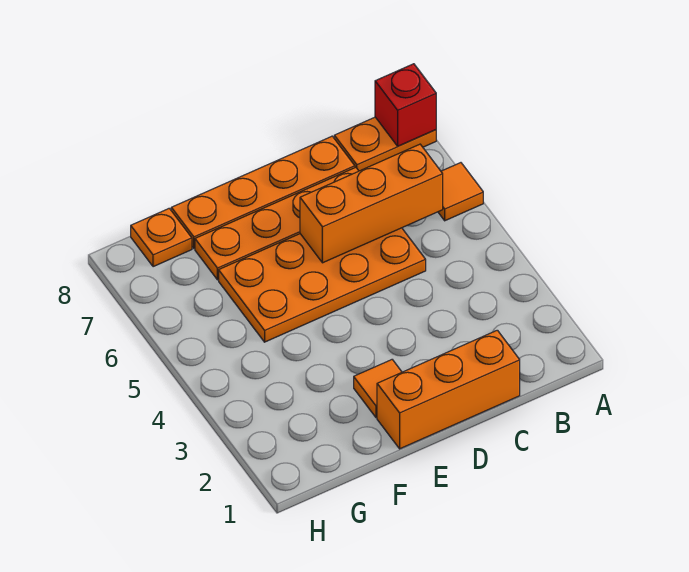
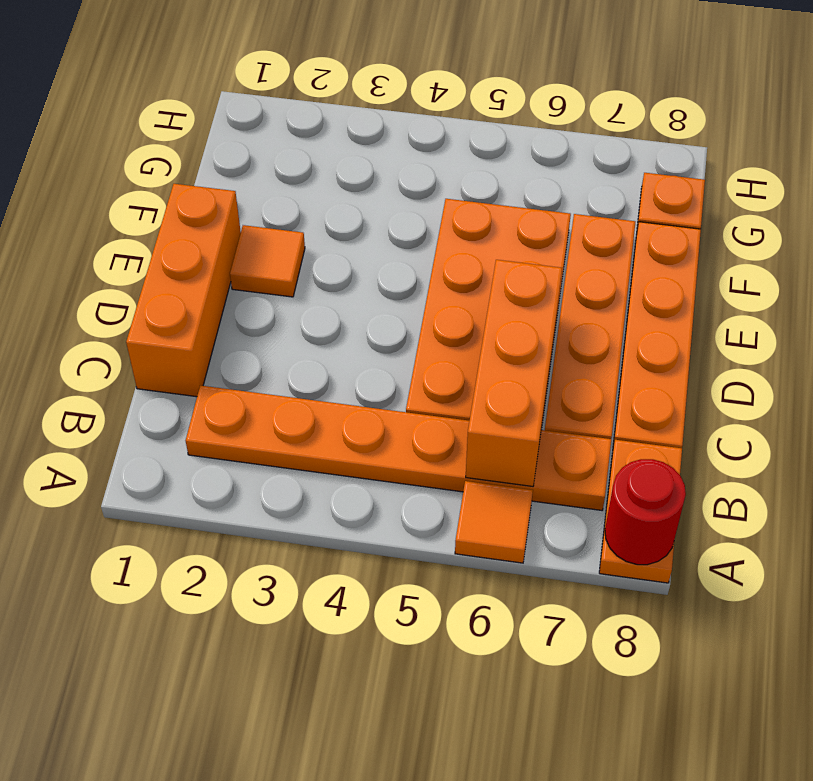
red brick A8 level 2 -> red round brick A8 level 2
none -> orange plate B2:B7 level 1

